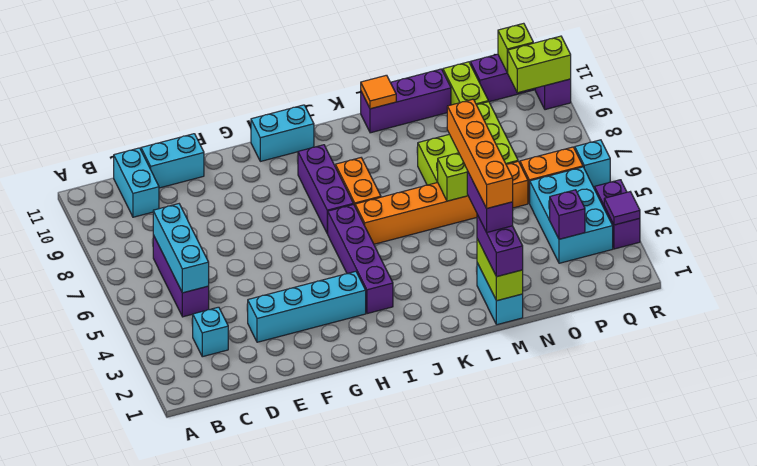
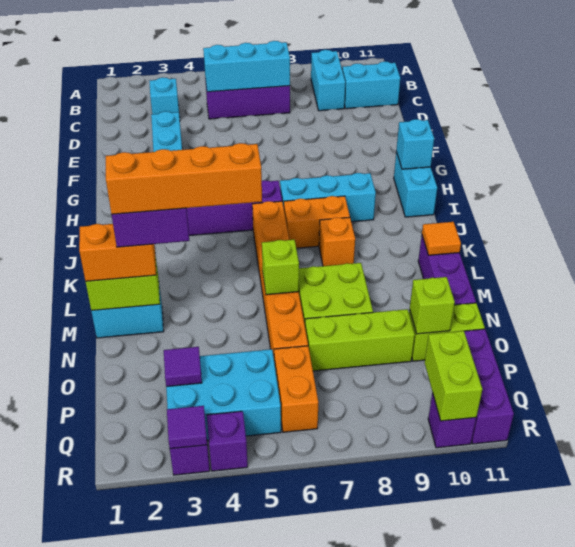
cyan brick D11:E11 level 1 -> cyan brick B9:C9 level 1
purple brick I7:I9 level 1 -> cyan brick I7:I9 level 1
none -> orange brick K8 level 1
purple brick M1:M2 level 3 -> orange brick M1:M2 level 3
purple brick P3 level 2 -> purple tile P3 level 2
lime brick Q11 level 2 -> lime brick O10 level 2
cyan brick R6 level 1 -> cyan brick H11 level 2

